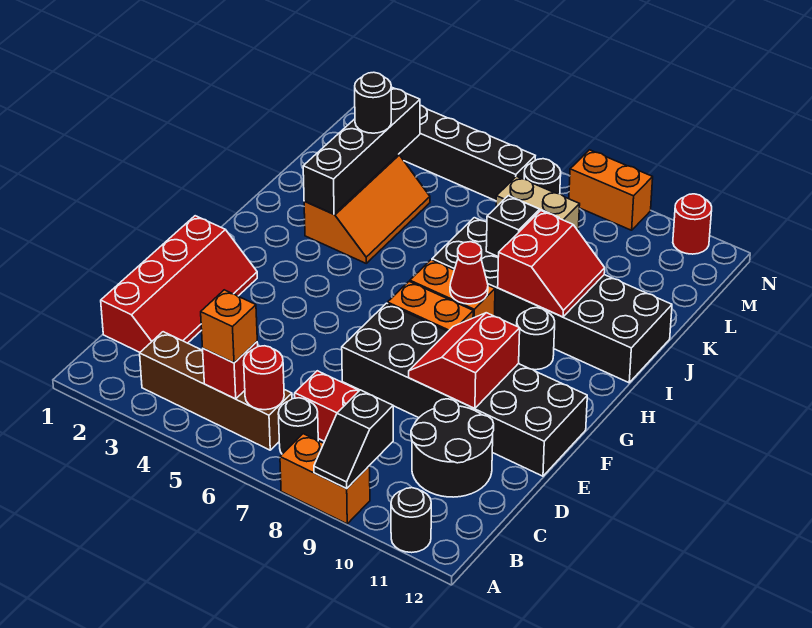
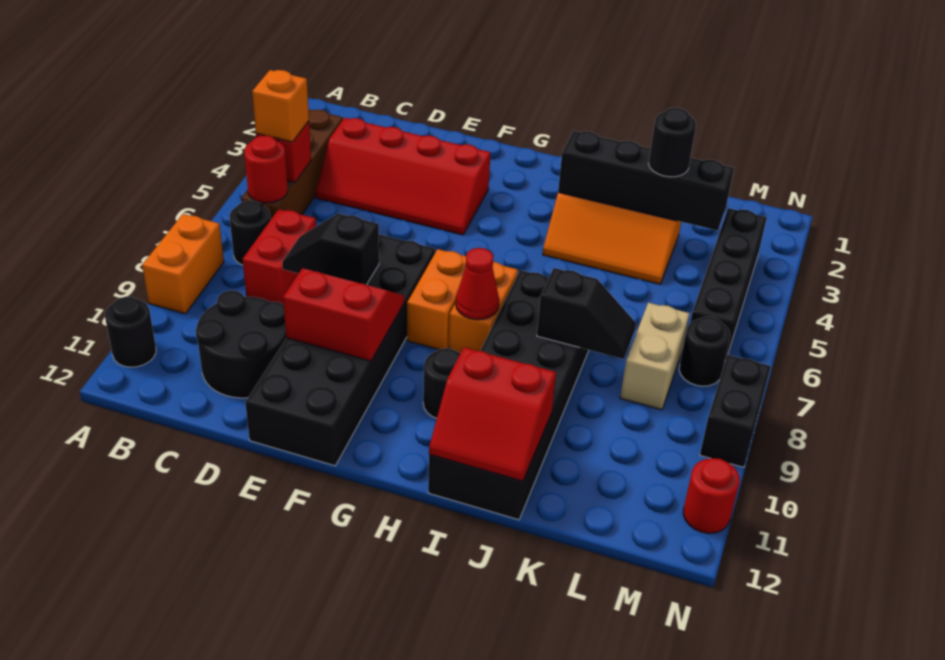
black slope A9:B9 level 2 top B -> black slope D8:E8 level 2 top E
red slope C1:F2 level 1 top 1 -> red slope C3:F4 level 1 top 3
red slope I9:J10 level 2 top 9 -> red slope I11:J12 level 2 top 11
orange brick N8:N9 level 1 -> black brick N8:N9 level 1

